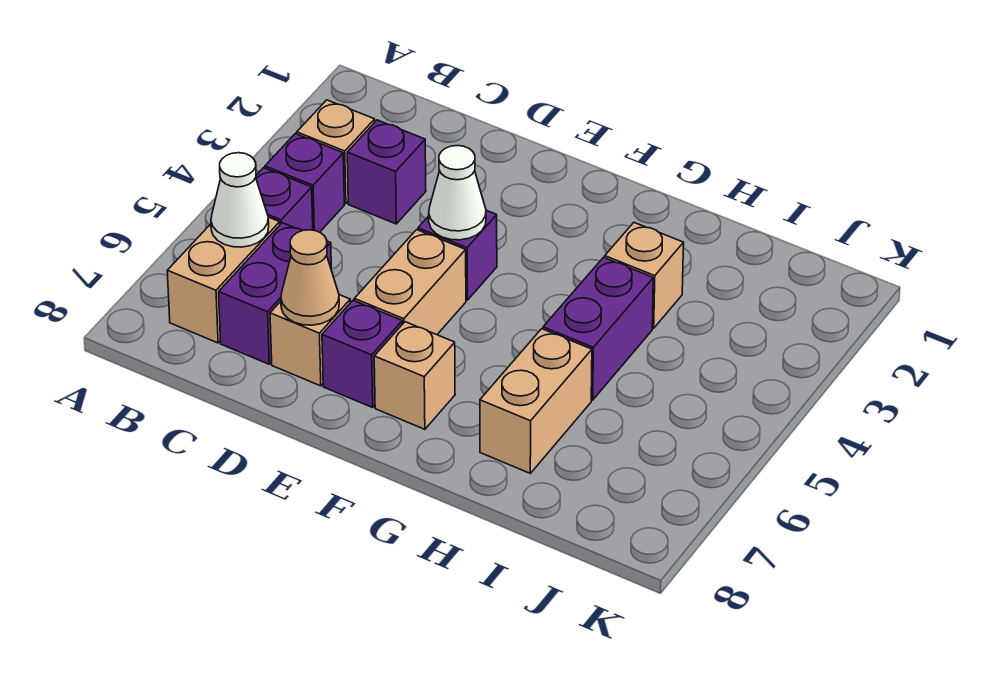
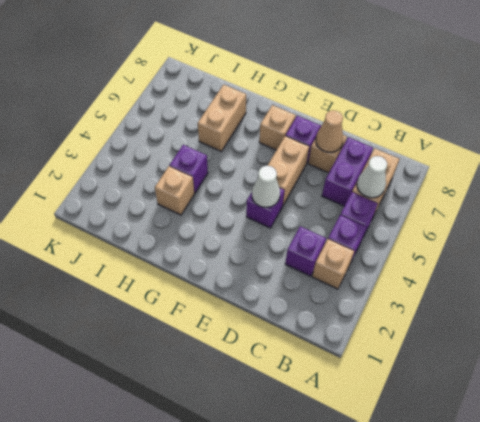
purple brick H4:H5 level 1 -> purple brick H4 level 1

